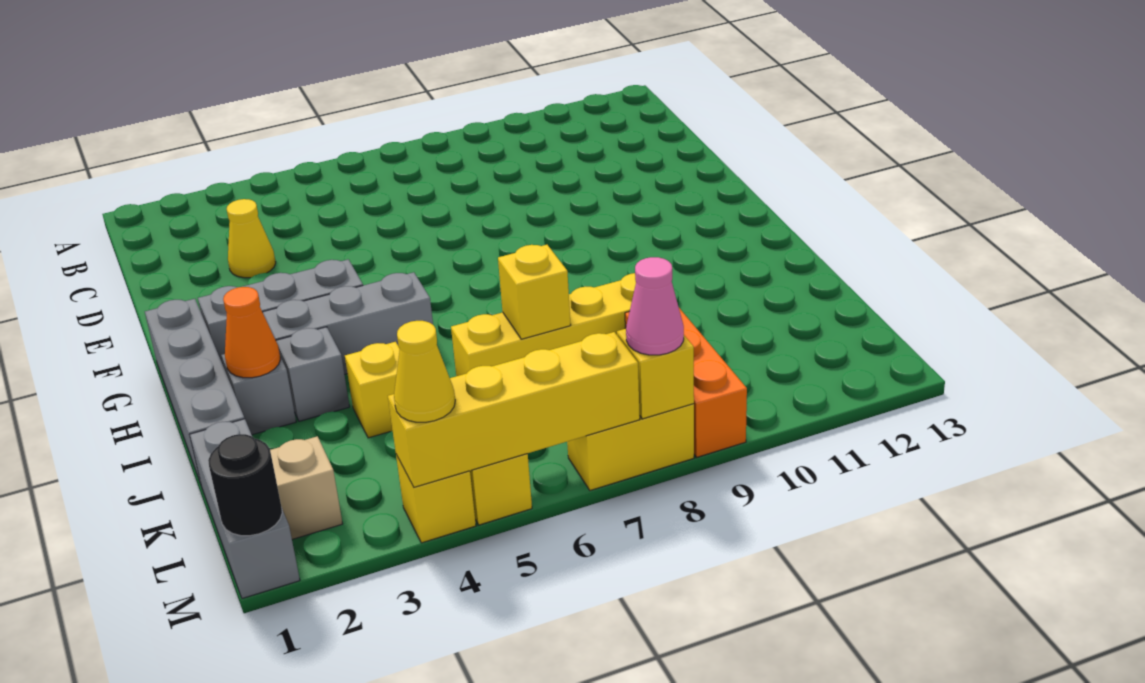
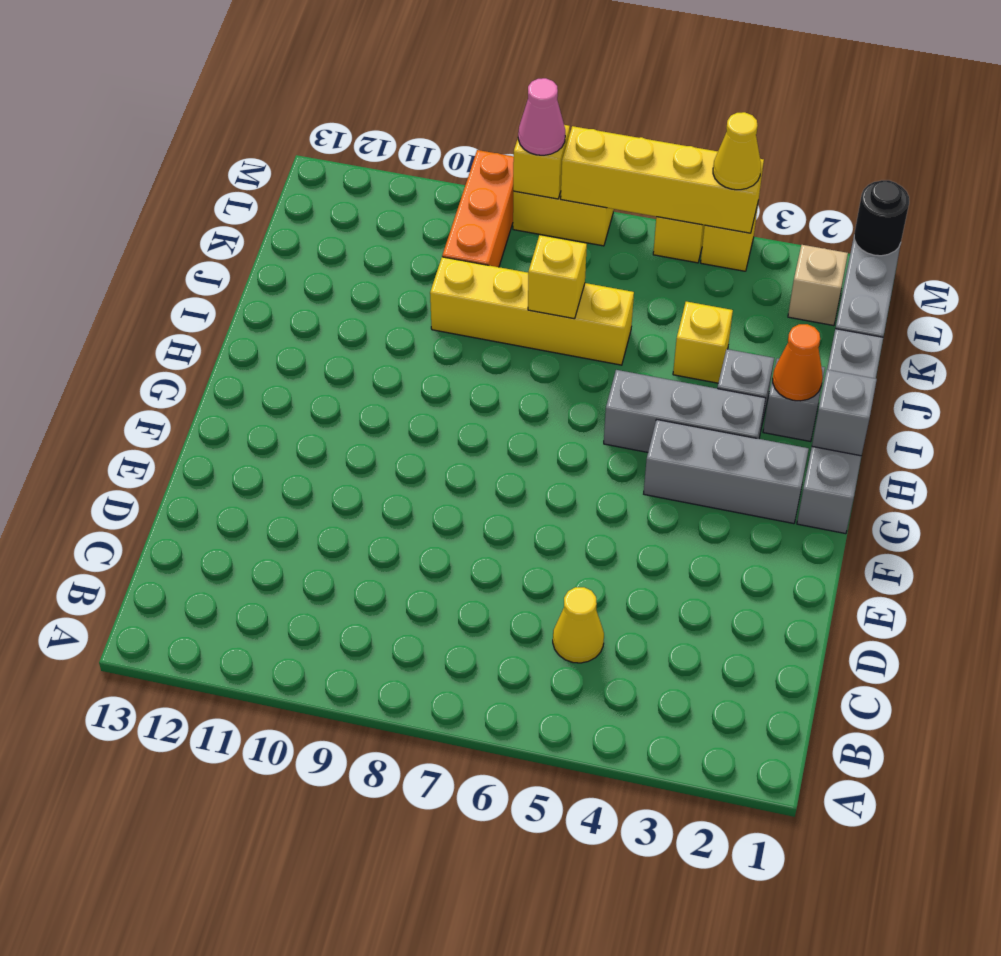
yellow cone D3 level 1 -> yellow cone C5 level 1
none -> grey brick H1 level 2

